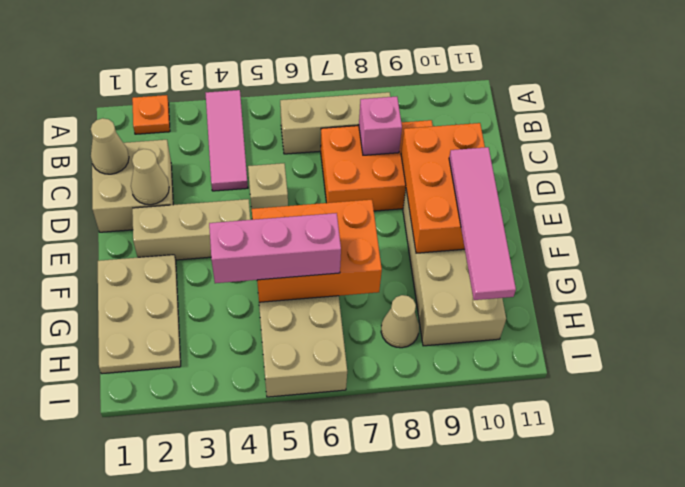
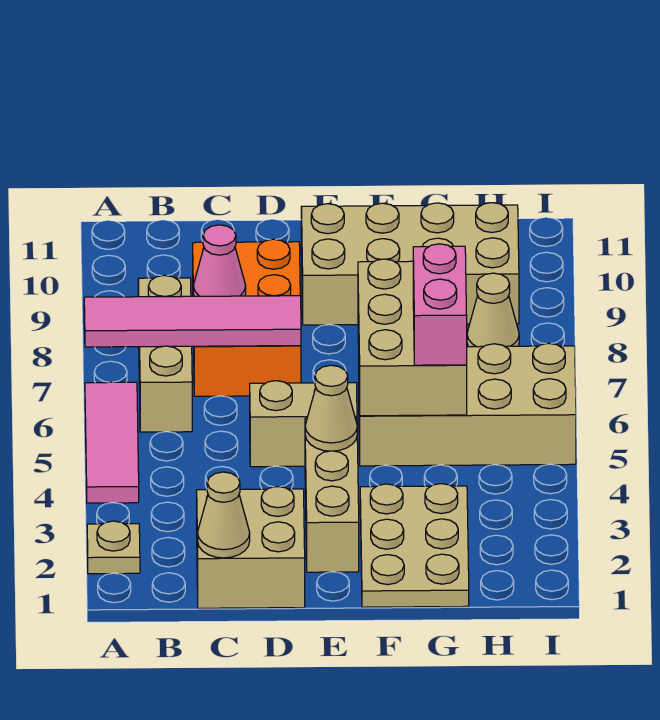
orange plate A2 level 1 -> tan plate A2 level 1
pink tile A4:C4 level 1 -> pink tile A4:A6 level 1
pink brick C8 level 2 -> pink cone C8 level 2
tan cone D2 level 2 -> tan cone E4 level 2
tan brick D5 level 1 -> tan brick D5:E5 level 1
orange brick D9:F10 level 2 -> none
pink tile E10:H10 level 3 -> pink tile A7:D7 level 2
tan plate F1:H2 level 1 -> tan plate F1:G3 level 1
orange brick F5:G7 level 2 -> tan brick F5:G7 level 2
pink brick G4:G6 level 3 -> pink brick G5:G6 level 3

